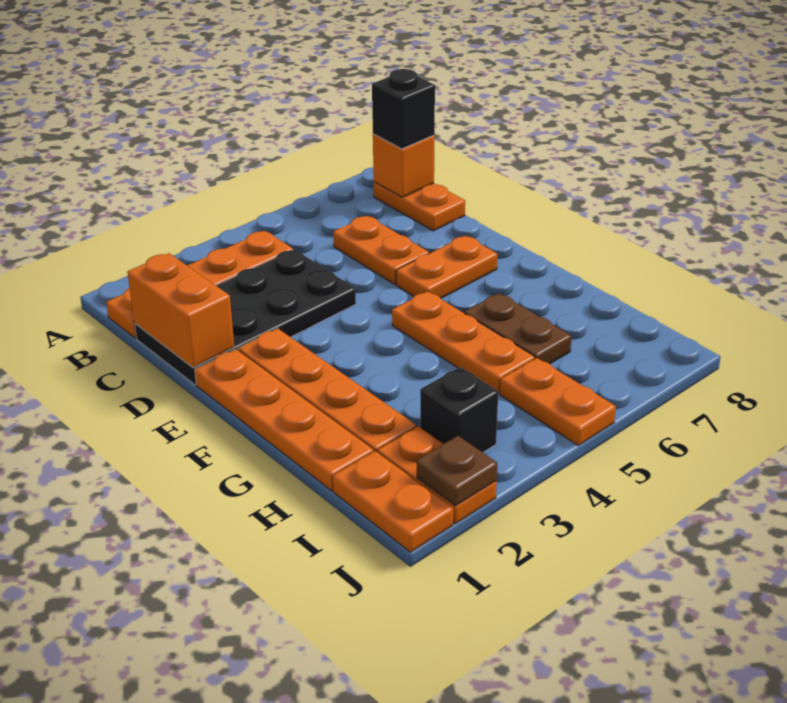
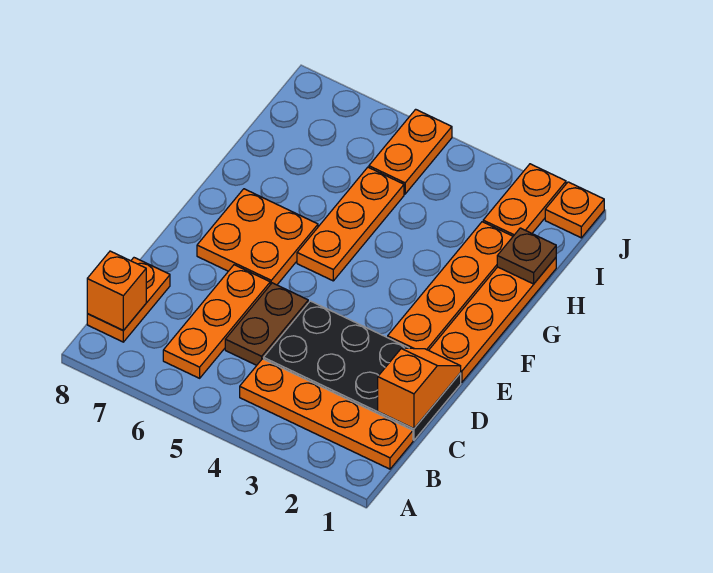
black brick B8 level 3 -> none
orange brick C1:D1 level 2 -> orange slope C1:D1 level 2 top C
orange plate C6:D6 level 1 -> orange plate B6:D6 level 1
orange plate E6:E7 level 1 -> orange plate E6:F7 level 1
brown plate G6:H6 level 1 -> brown plate C5:D5 level 1
orange plate I1:J1 level 1 -> orange plate J1 level 1
black brick I3 level 1 -> none
brown plate J2 level 2 -> brown plate H1 level 2

